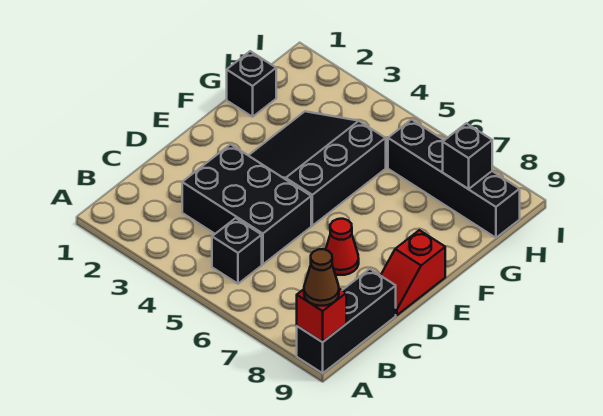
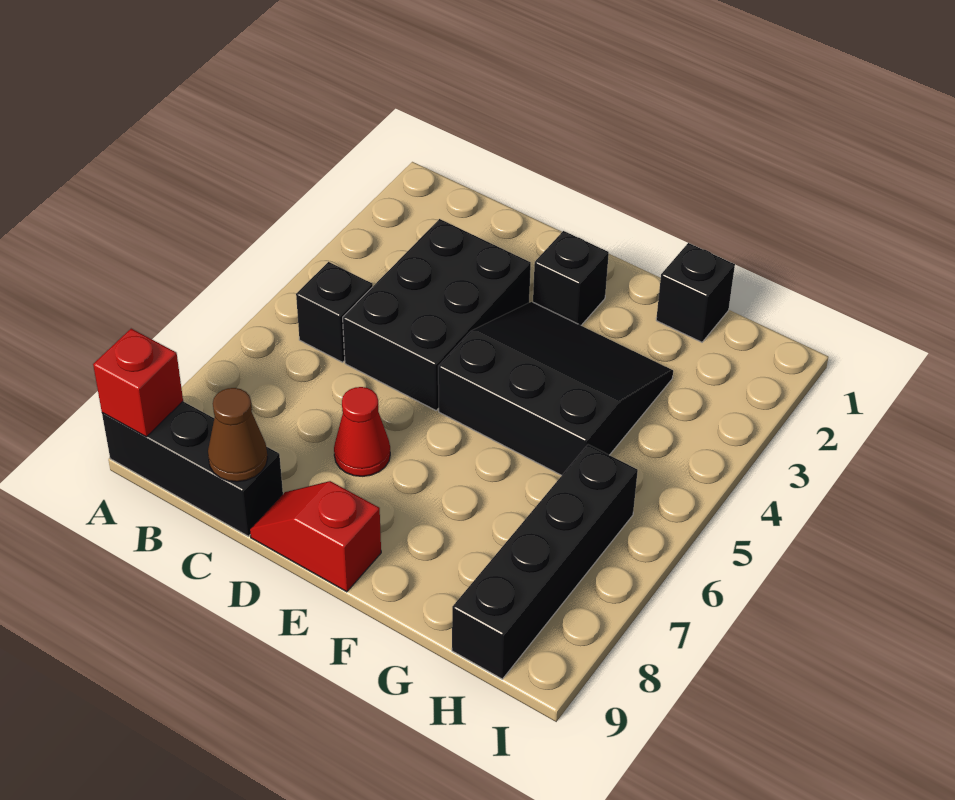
brown cone A9 level 3 -> brown cone C9 level 2
black brick H8 level 2 -> black brick E2 level 1

